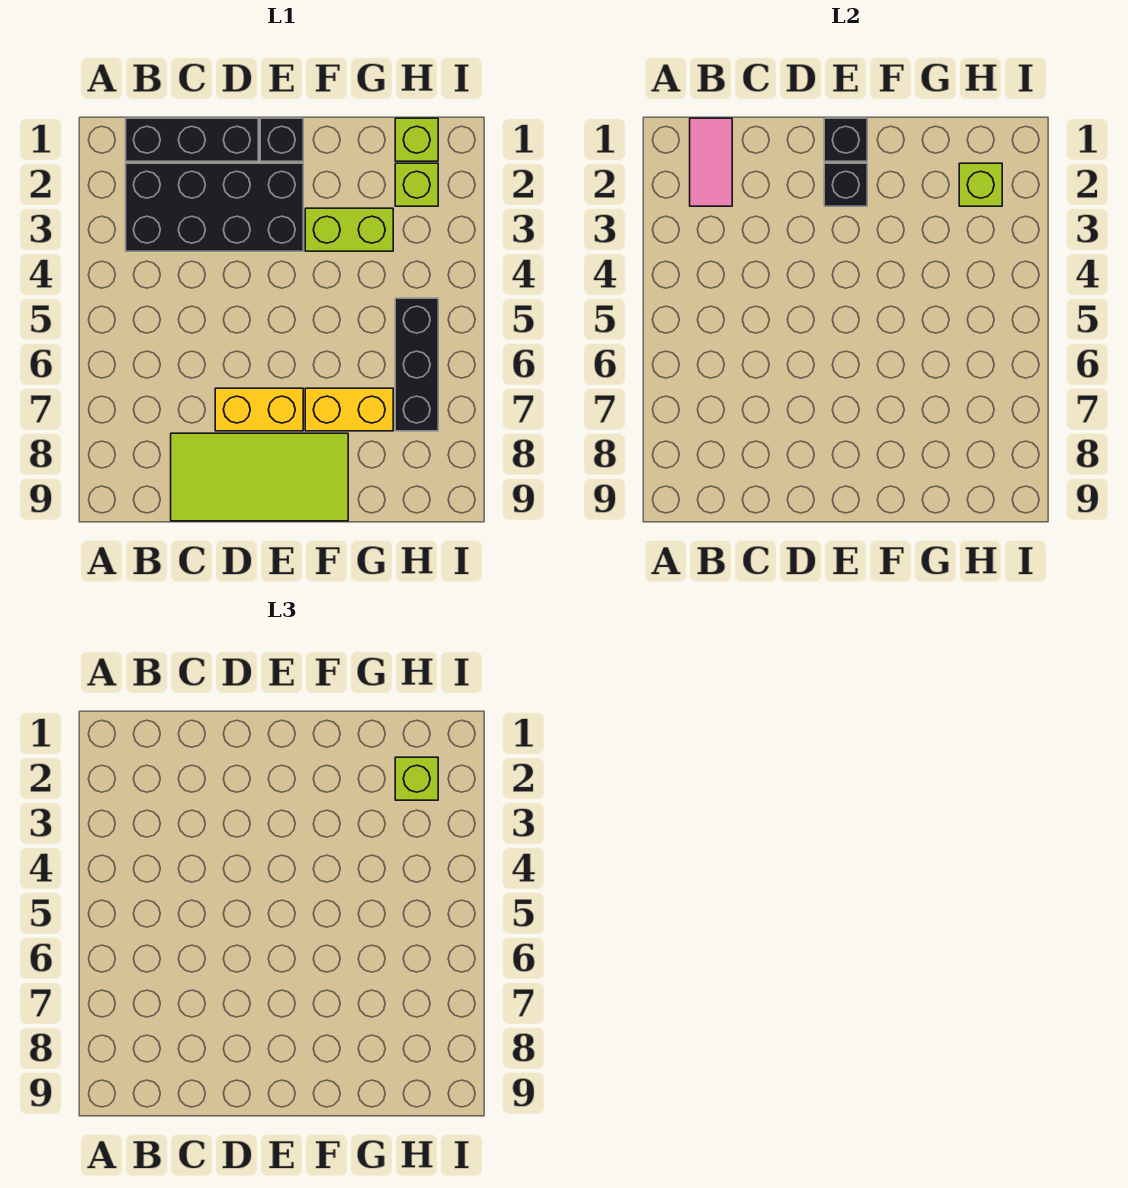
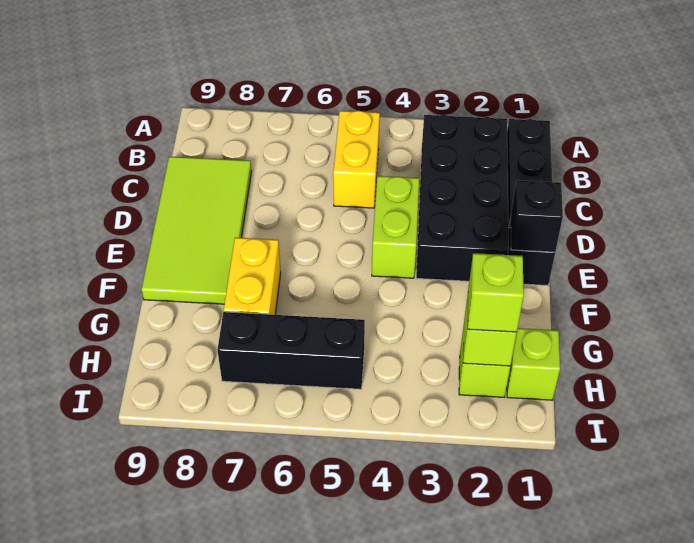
pink tile B1:B2 level 2 -> none
yellow brick D7:E7 level 1 -> yellow brick B5:C5 level 1
black brick E2 level 2 -> none
lime brick F3:G3 level 1 -> lime brick D4:E4 level 1

